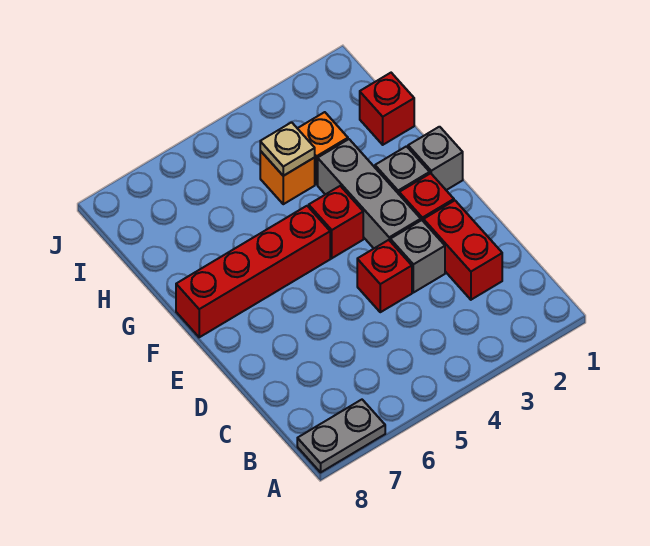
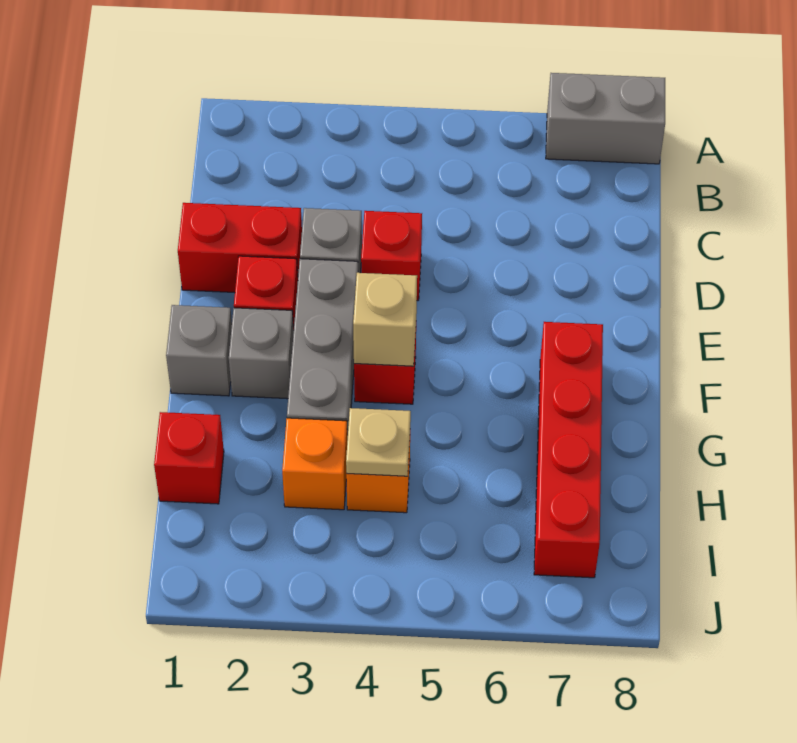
grey plate A7:A8 level 1 -> grey brick A7:A8 level 1
red brick C2:D2 level 1 -> red brick D1:D2 level 1
none -> tan brick F4 level 2
red brick F5:F8 level 1 -> red brick F7:I7 level 1

